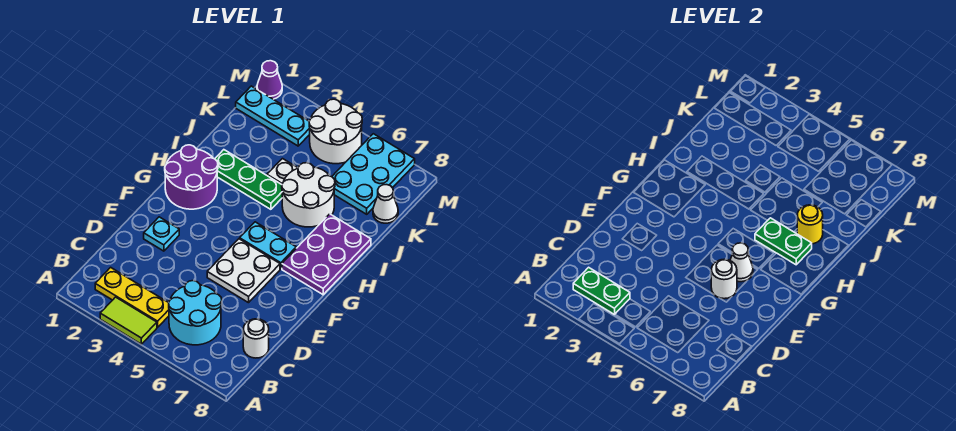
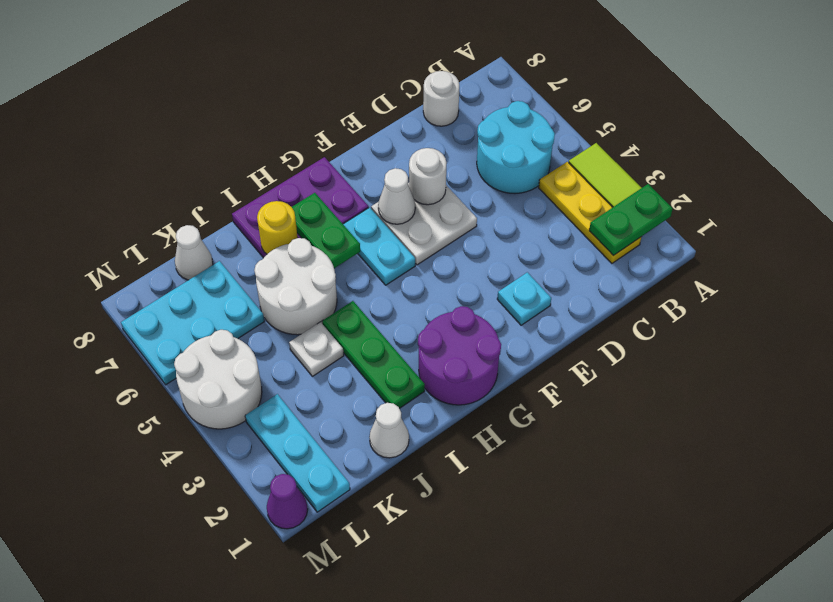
green plate B2:B3 level 2 -> green plate A2:B2 level 2
none -> white cone J1 level 1

